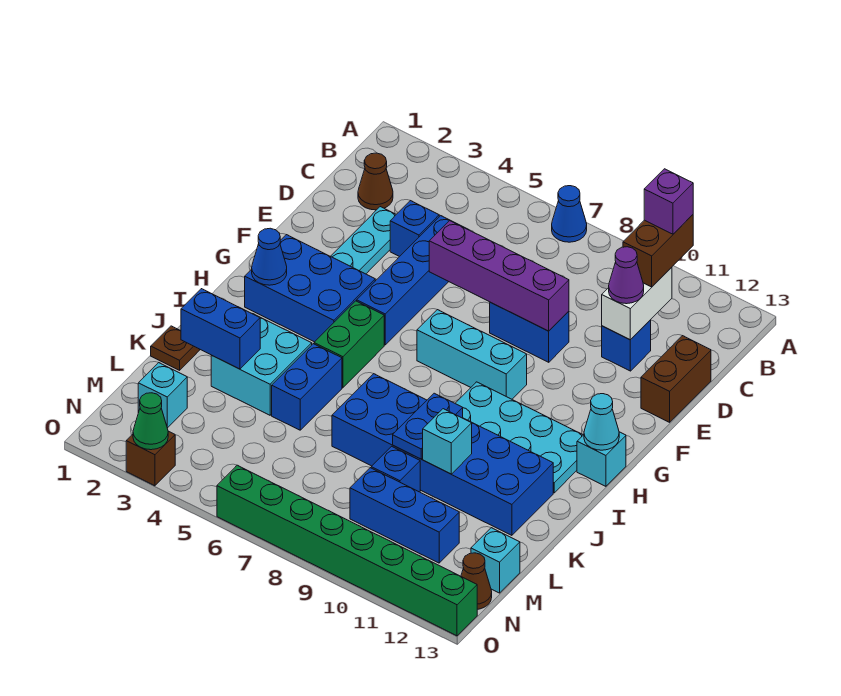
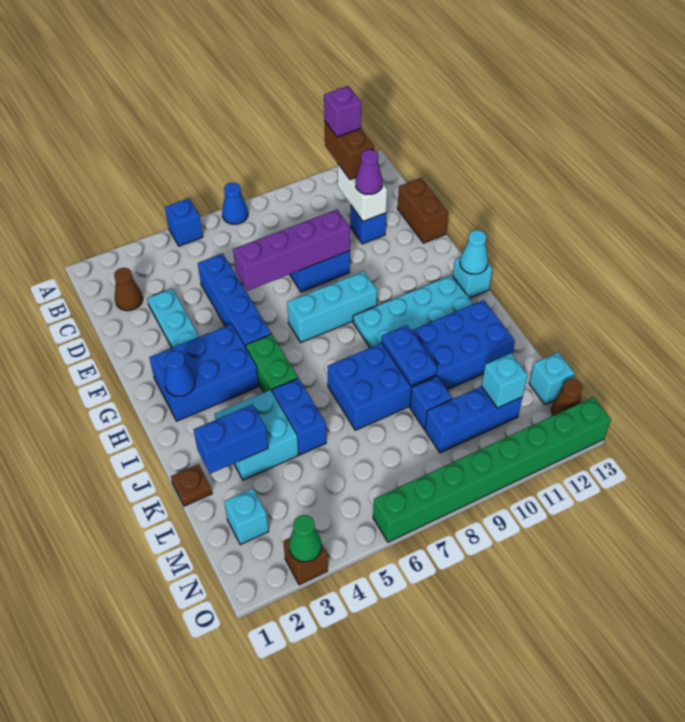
blue brick D4 level 1 -> blue brick A5 level 1
cyan brick K10 level 2 -> cyan brick M11 level 2

